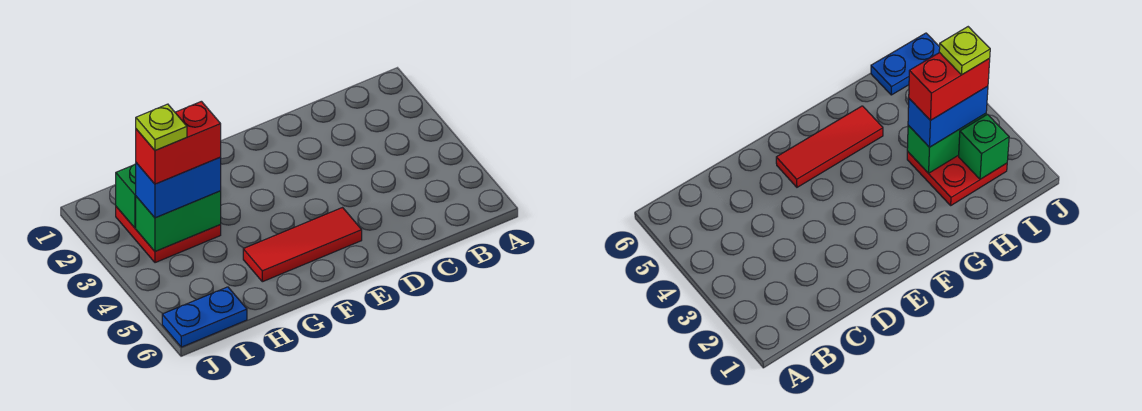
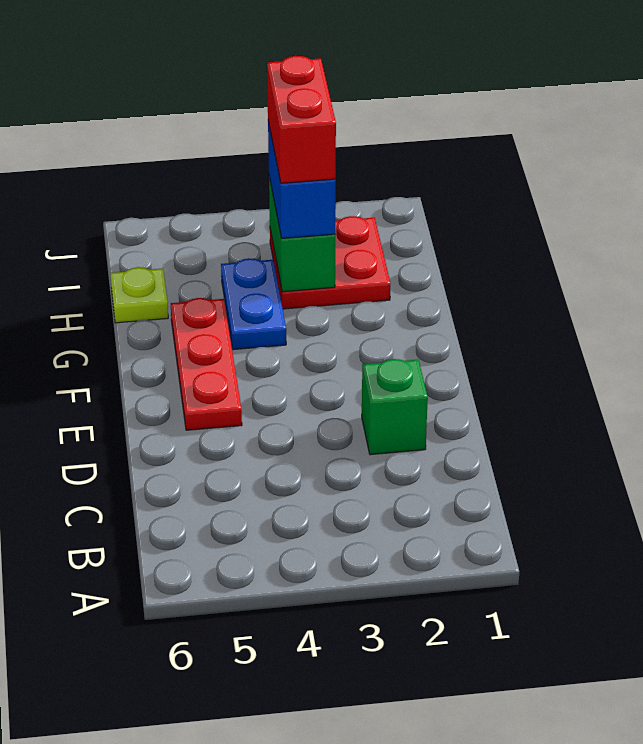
red tile E5:G5 level 1 -> red plate E5:G5 level 1
green brick I2 level 2 -> green brick D2 level 1
lime plate I3 level 5 -> lime plate H6 level 1
blue plate I6:J6 level 1 -> blue plate G4:H4 level 1

